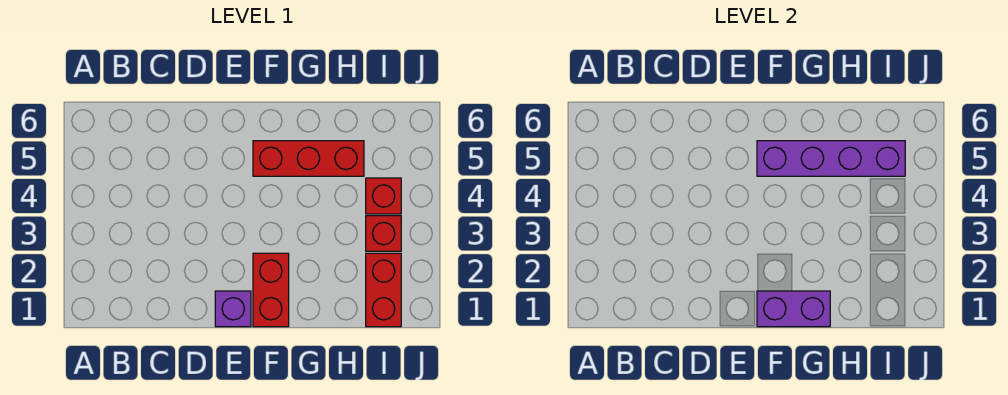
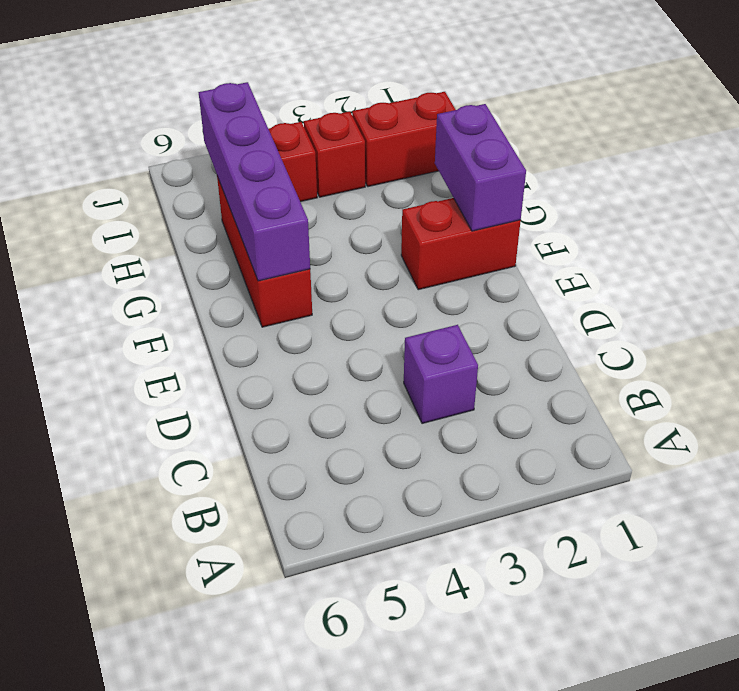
purple brick E1 level 1 -> purple brick C3 level 1

